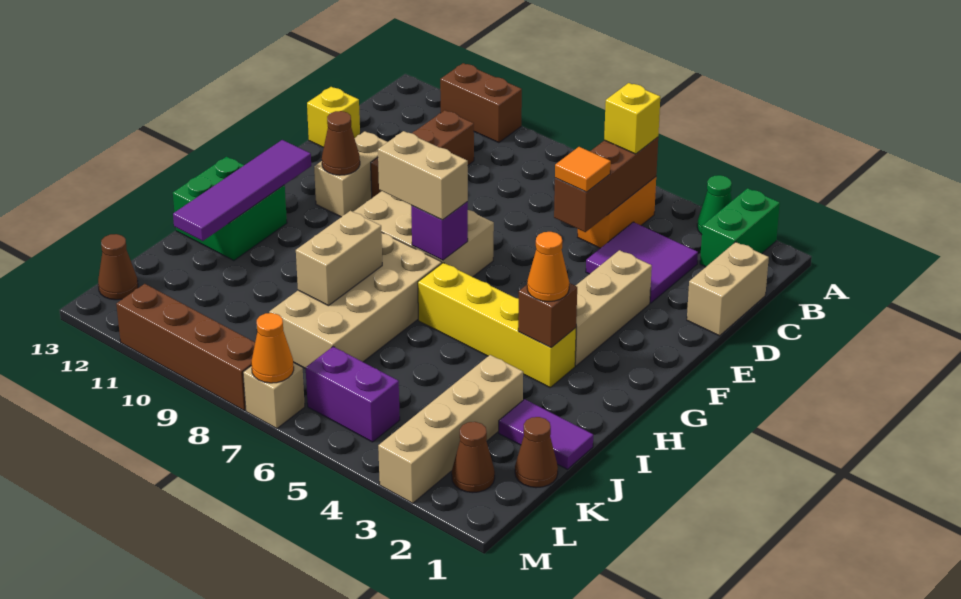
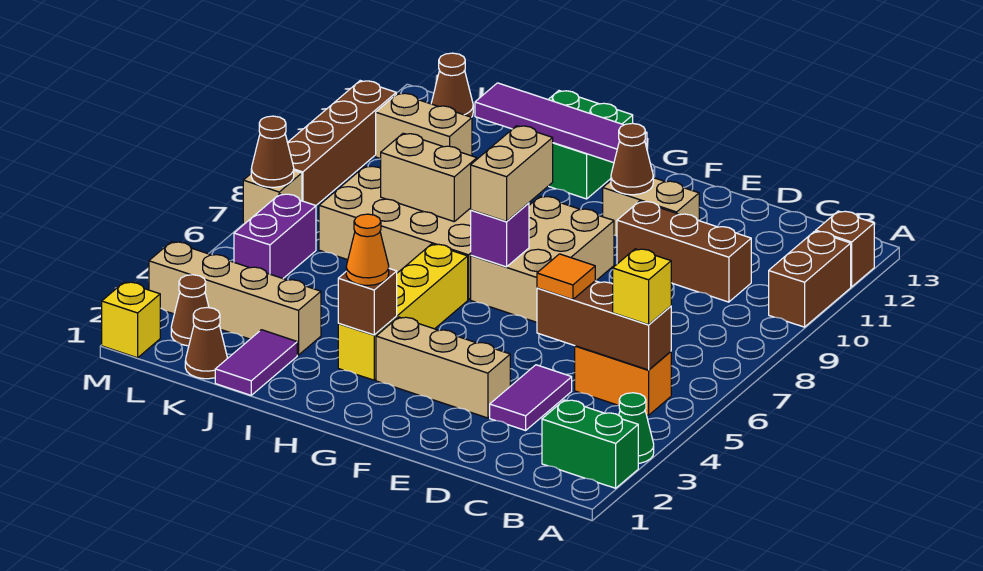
none -> brown brick A12 level 1
tan brick C1:D1 level 1 -> tan brick K11:L11 level 1
purple tile C3:D4 level 1 -> purple tile D3:D4 level 1
yellow brick D13 level 1 -> yellow brick M1 level 1
orange cone M7 level 2 -> brown cone M7 level 2

